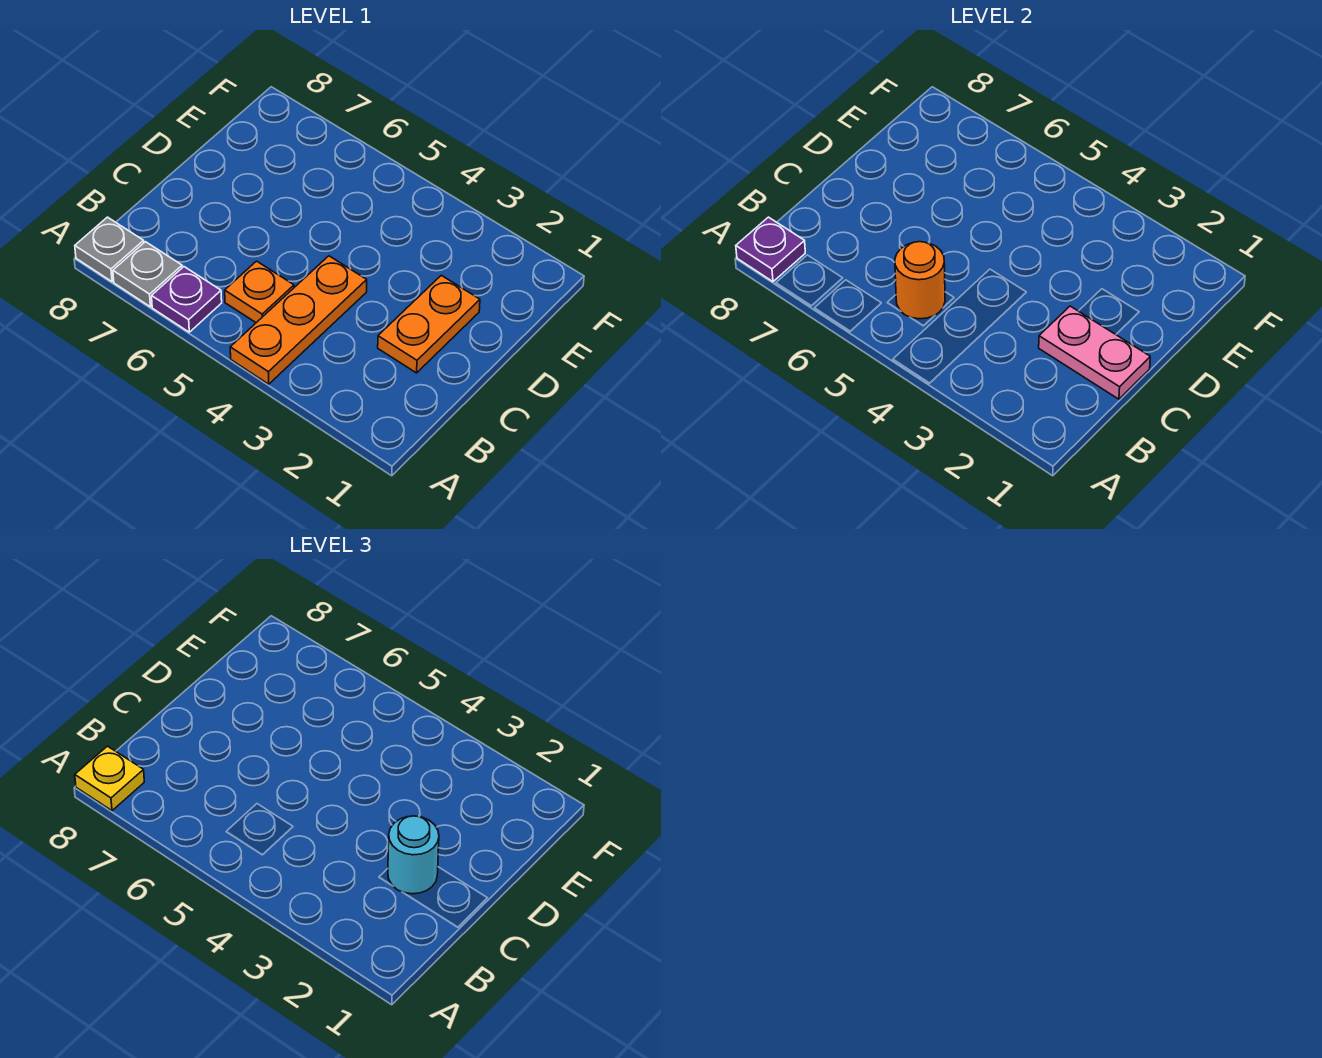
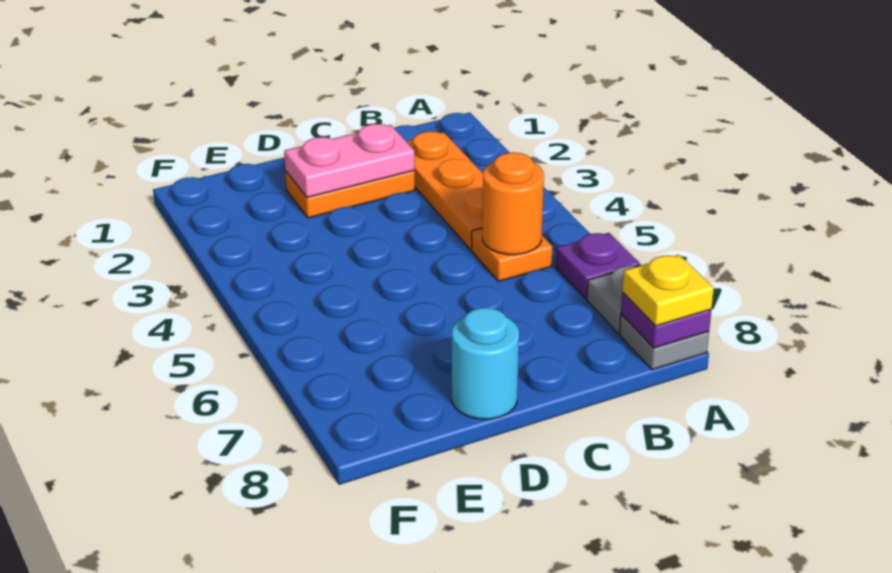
orange plate A4:C4 level 1 -> orange plate B2:B4 level 1
pink plate C1:C2 level 2 -> pink plate C2:D2 level 2
cyan round brick C2 level 3 -> cyan round brick D8 level 1

